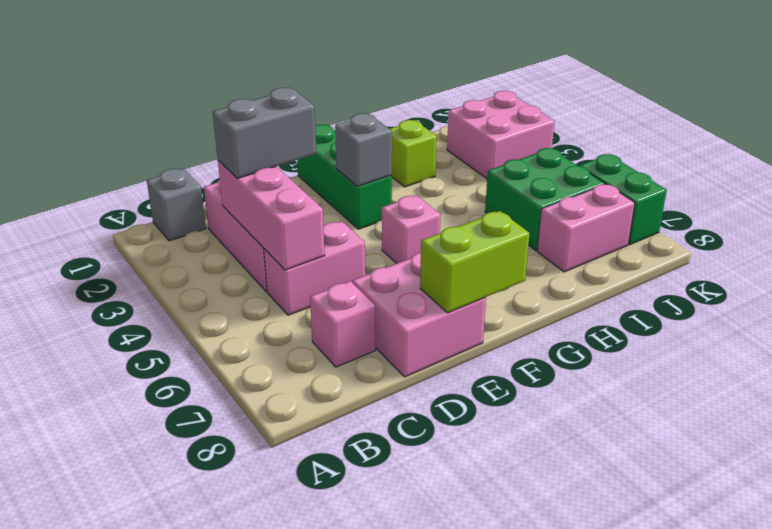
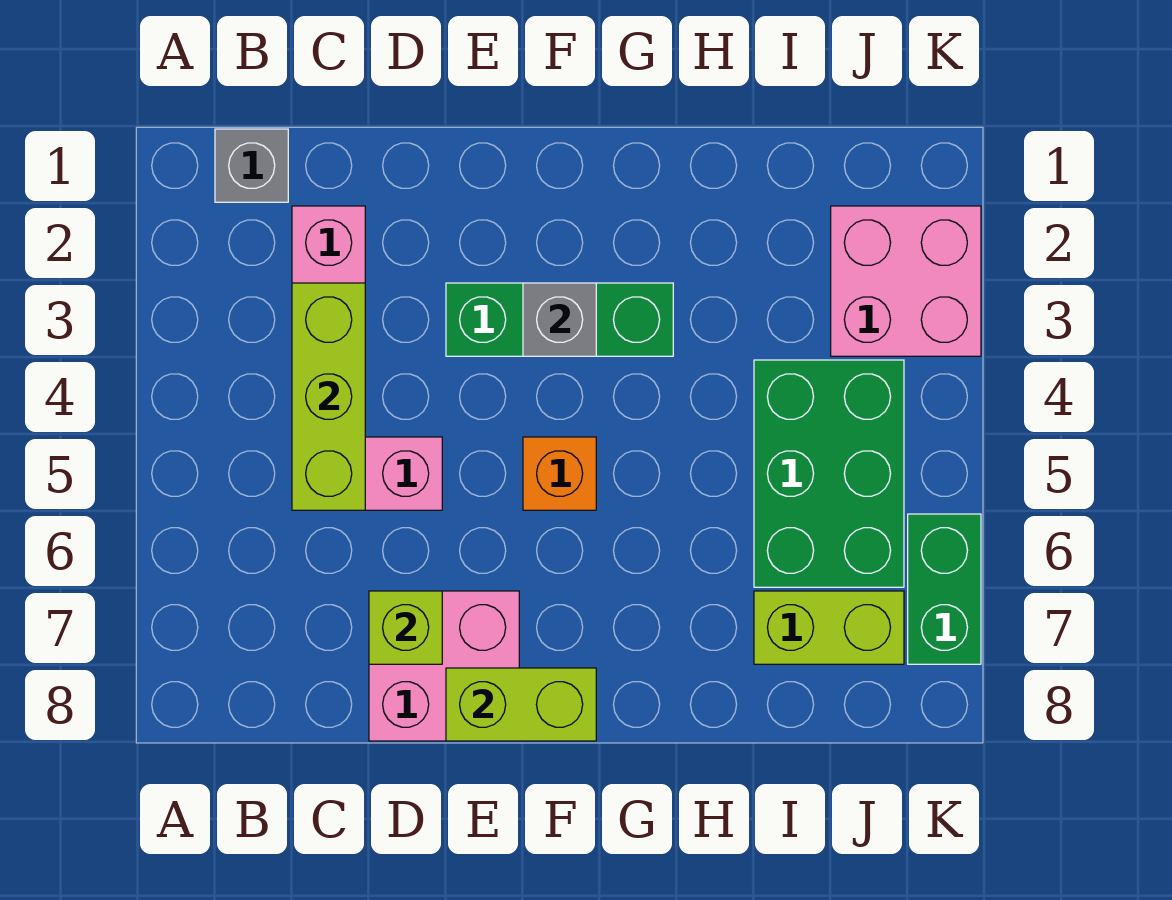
pink brick C3:C5 level 2 -> lime brick C3:C5 level 2
grey brick C3:D3 level 3 -> none
pink brick C7 level 1 -> none
green brick F1:F3 level 1 -> green brick E3:G3 level 1
pink brick F5 level 1 -> orange brick F5 level 1
lime brick H2 level 1 -> lime brick D7 level 2
green brick I5:J6 level 1 -> green brick I4:J6 level 1
pink brick I7:J7 level 1 -> lime brick I7:J7 level 1

